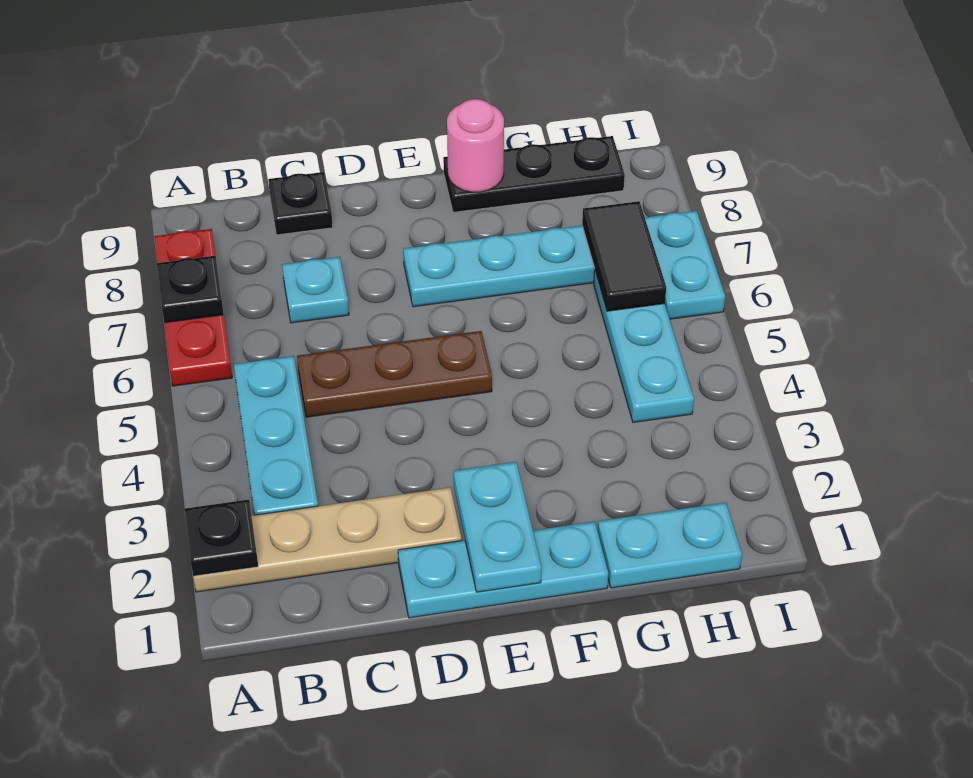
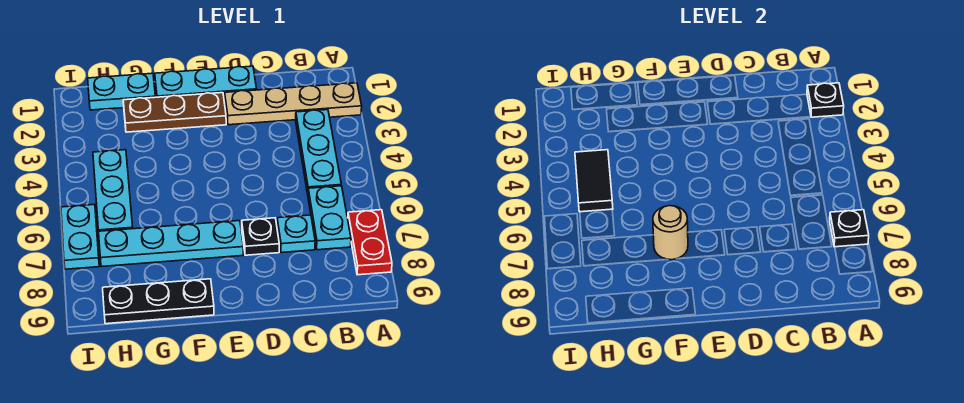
red plate A6:A8 level 1 -> red plate A7:A8 level 1
brown plate C5:E5 level 1 -> brown plate E2:G2 level 1
black plate C9 level 1 -> black plate D7 level 1
cyan plate E1:E2 level 2 -> cyan plate B6:B7 level 1
none -> tan round brick F7 level 2
pink round brick F9 level 2 -> none
black tile H6:H7 level 2 -> black tile H4:H5 level 2

